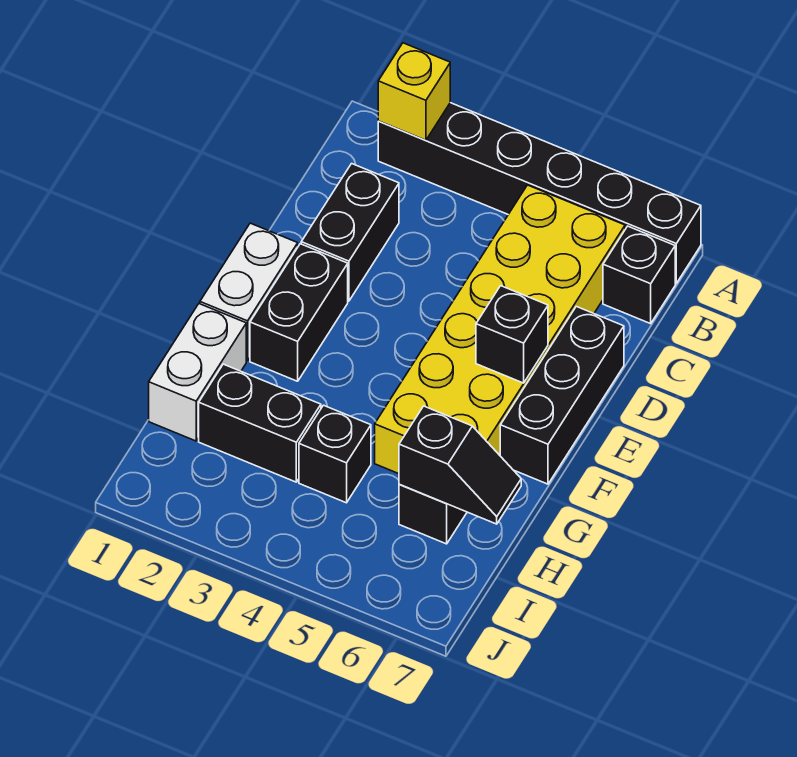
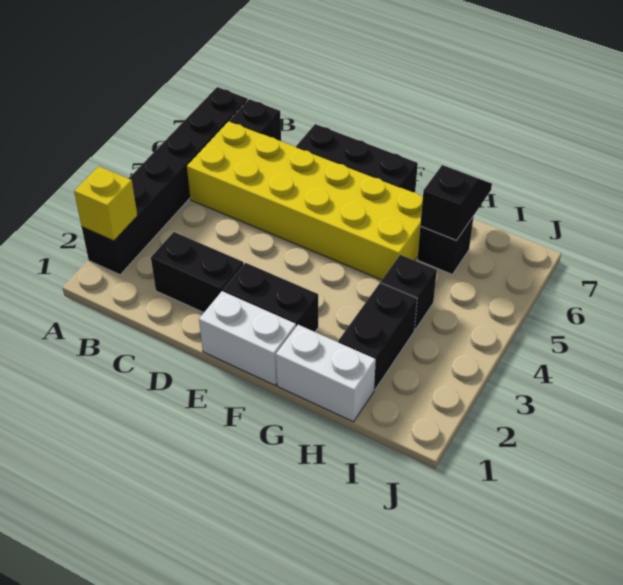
black brick E6 level 2 -> none

